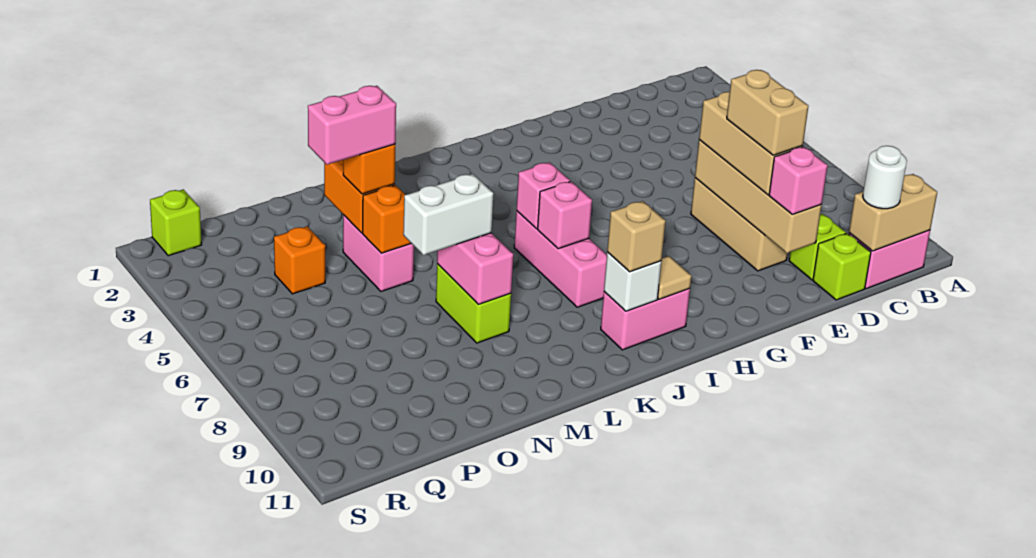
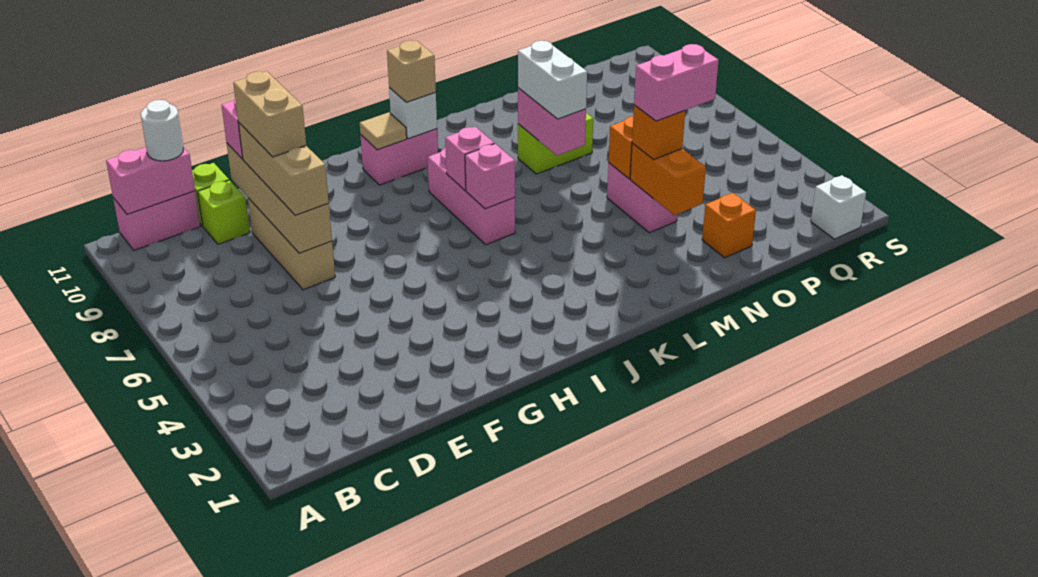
tan brick B11:C11 level 2 -> pink brick B11:C11 level 2
lime brick M7:M8 level 1 -> lime brick M8:N8 level 1
white brick M7:N7 level 3 -> white brick M7:M8 level 3
orange brick P4 level 1 -> orange brick O2 level 1
lime brick R1 level 1 -> white brick R1 level 1

